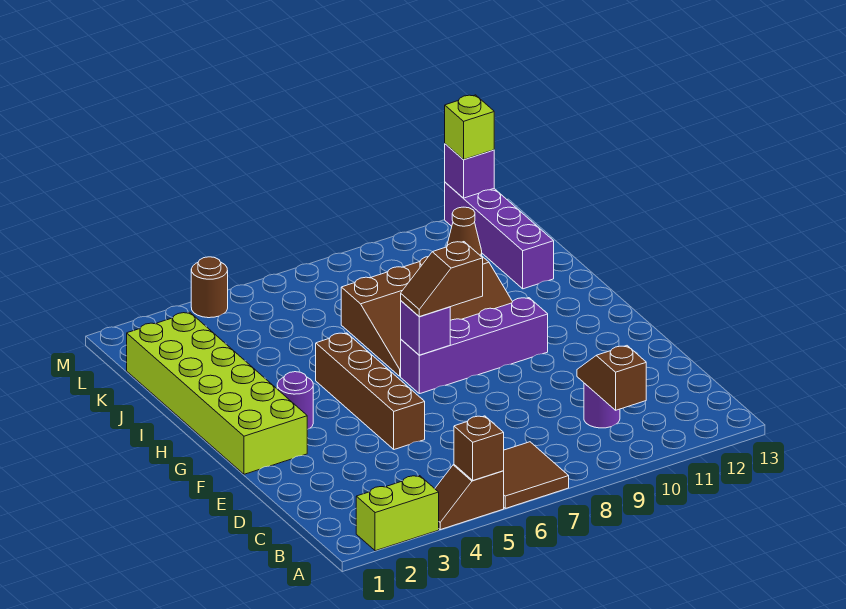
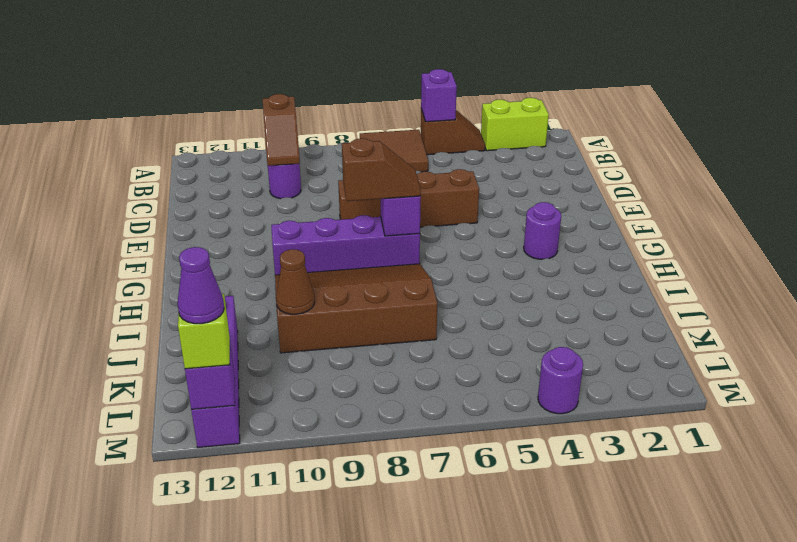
brown brick A5 level 2 -> purple brick A5 level 2
brown brick E5:H5 level 1 -> brown brick E5:E8 level 1
lime brick F1:K2 level 1 -> none
brown round brick M4 level 1 -> purple round brick M4 level 1
none -> purple cone M12 level 4

